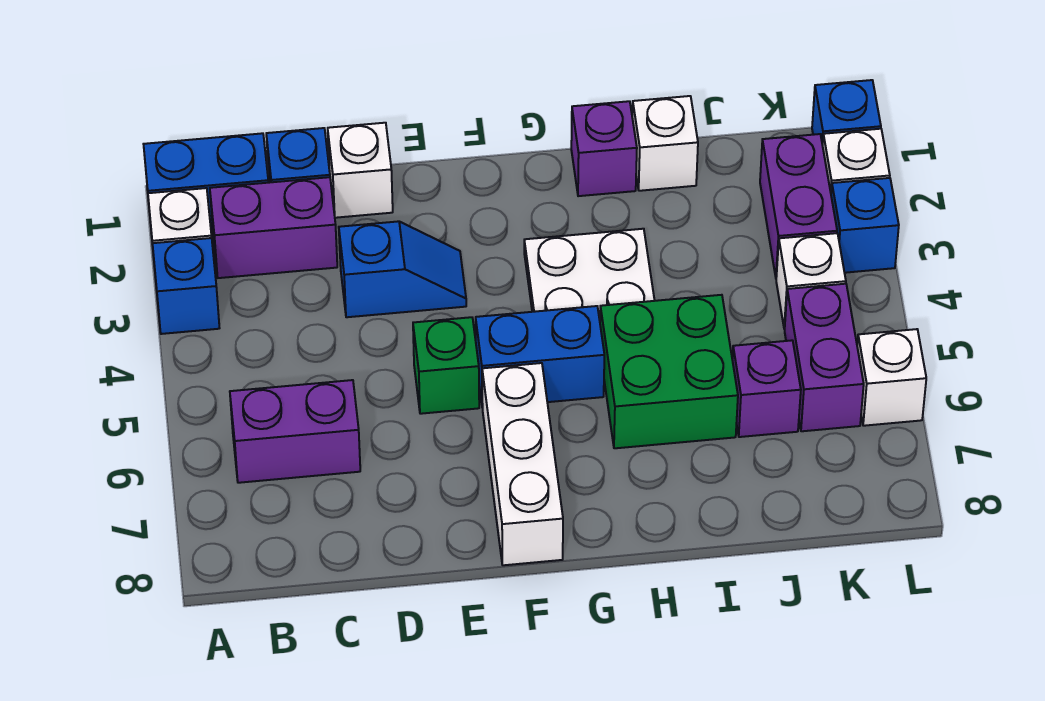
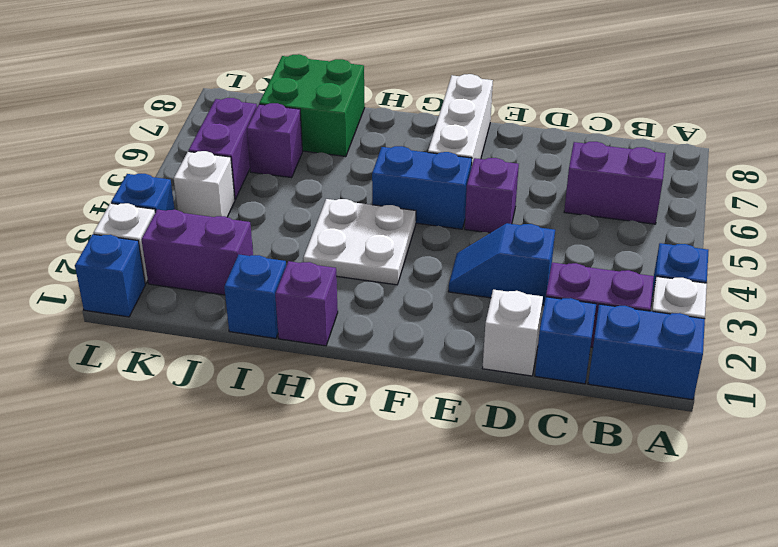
green brick E5 level 1 -> purple brick E5 level 1
green brick H5:I6 level 1 -> green brick I7:J8 level 1
white brick I1 level 1 -> blue brick I1 level 1
purple brick K2:K3 level 1 -> purple brick J2:K2 level 1
white brick L6 level 1 -> none

